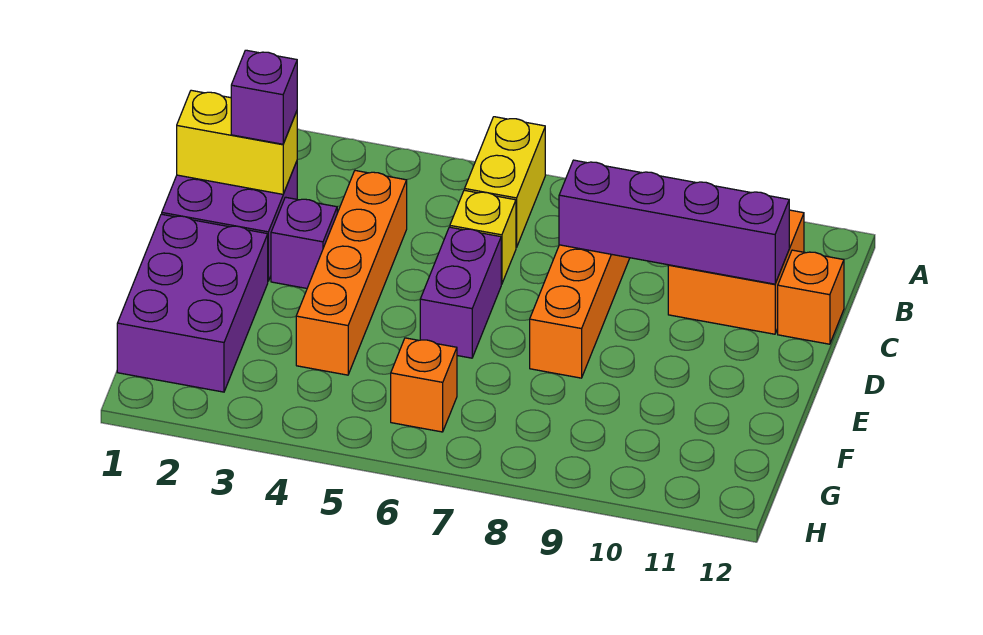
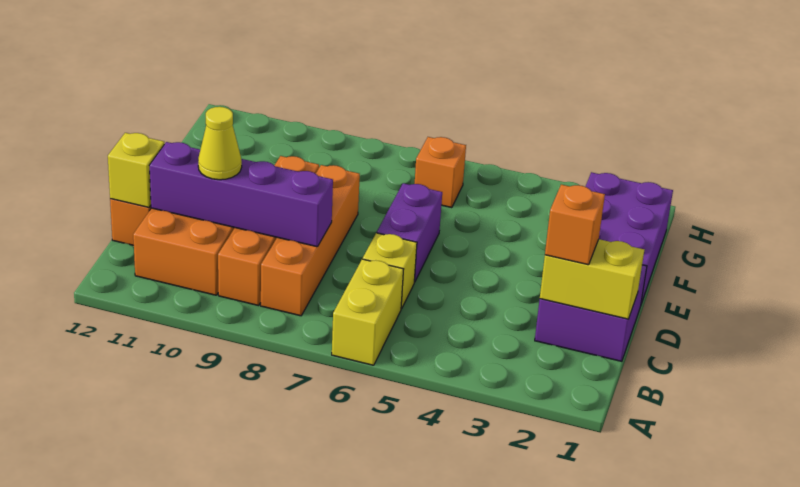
purple brick C2 level 3 -> orange brick C2 level 3
orange brick C4:F4 level 1 -> orange brick B9:E9 level 1
none -> yellow cone C10 level 3
none -> yellow brick C12 level 2
purple brick D3 level 1 -> none

